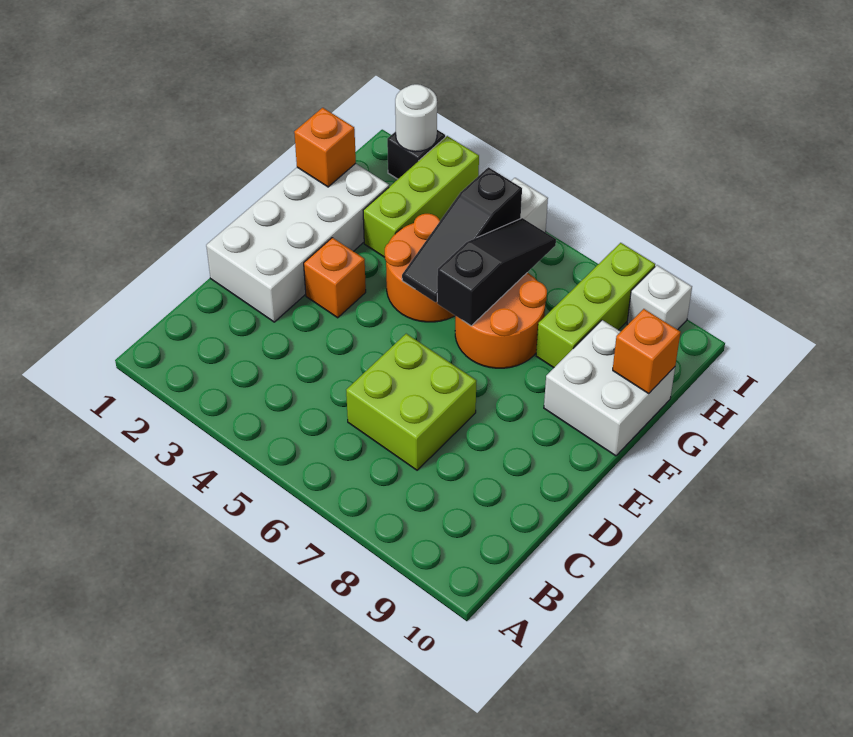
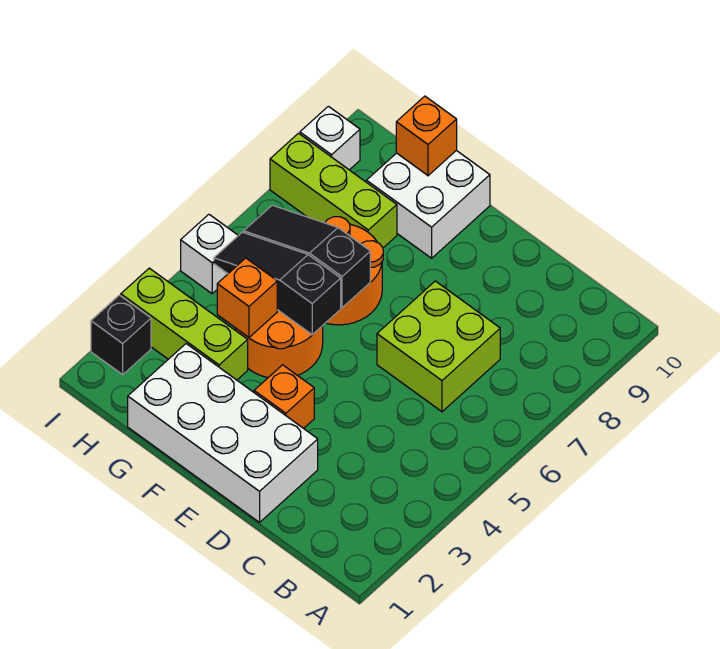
black slope F5:H5 level 2 top H -> black slope F5:H5 level 2 top F
orange brick G1 level 2 -> orange brick G4 level 2
white round brick I2 level 2 -> none

